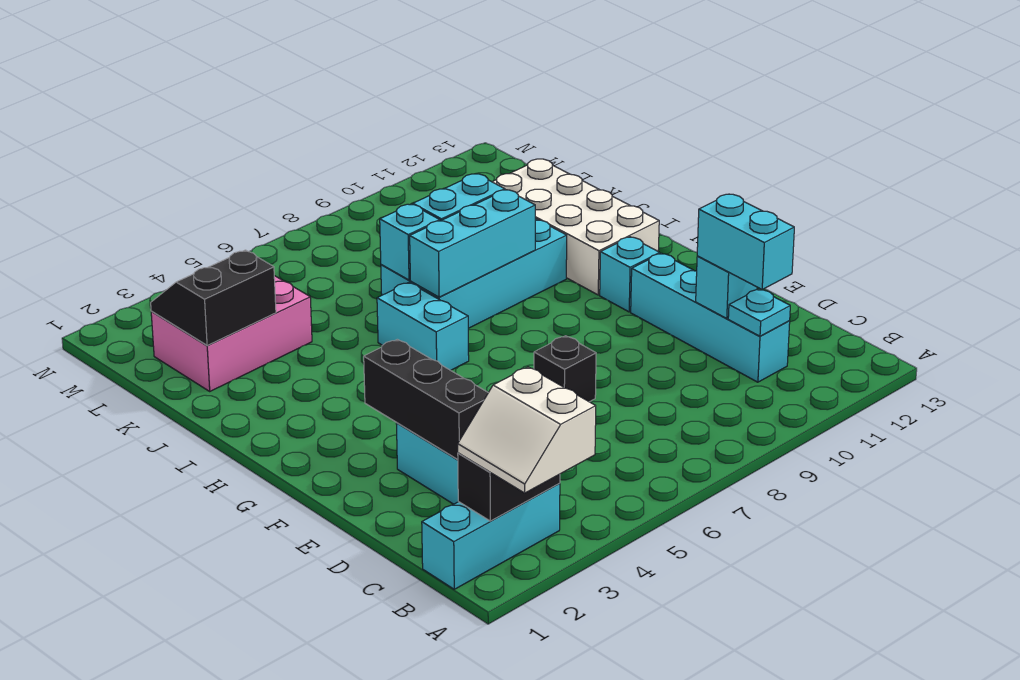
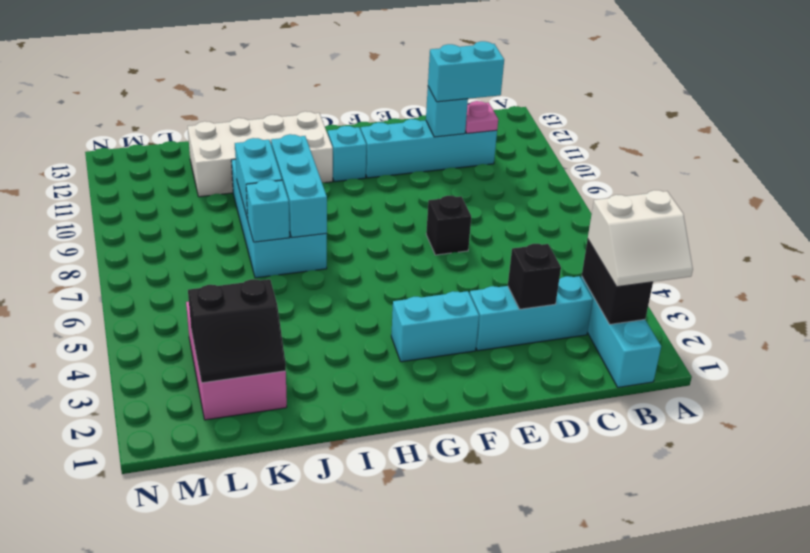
cyan plate C11 level 2 -> pink plate C11 level 2
black brick D3:F3 level 2 -> black brick D3 level 2
cyan brick H6:I6 level 1 -> cyan brick F3:G3 level 1
black slope K2:L3 level 2 top K -> black slope K2:L3 level 2 top 3

